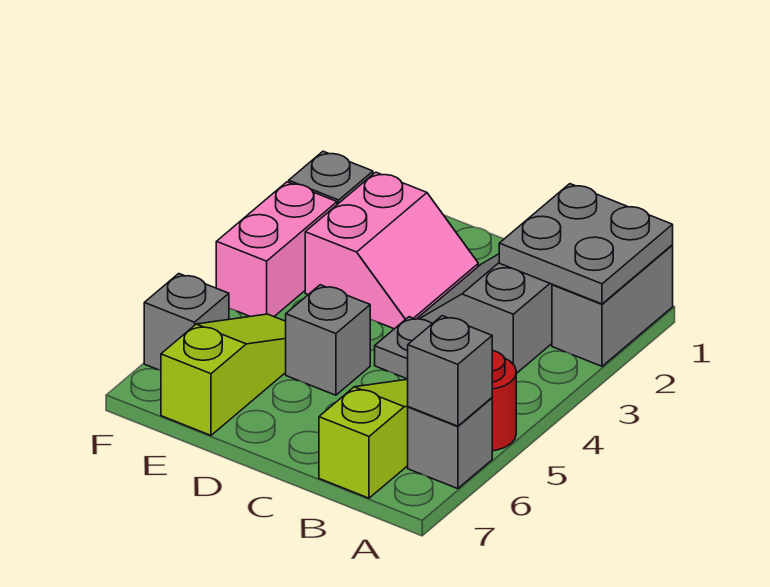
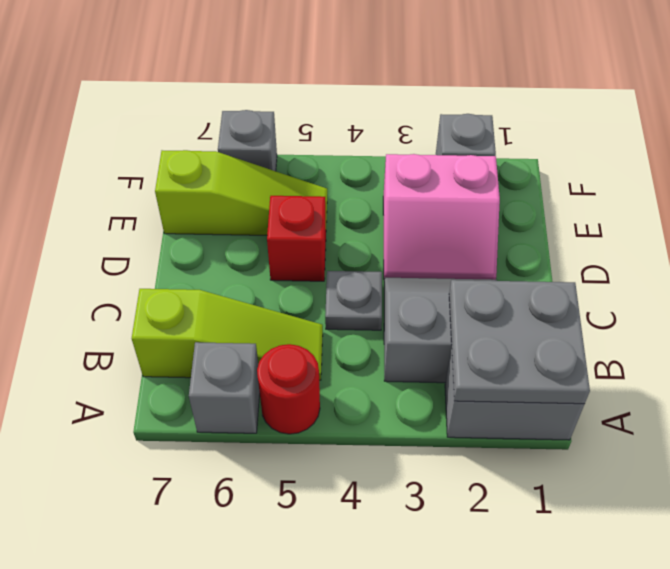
grey brick A6 level 2 -> none
grey brick D5 level 1 -> red brick D5 level 1
pink brick F3:F4 level 1 -> none

